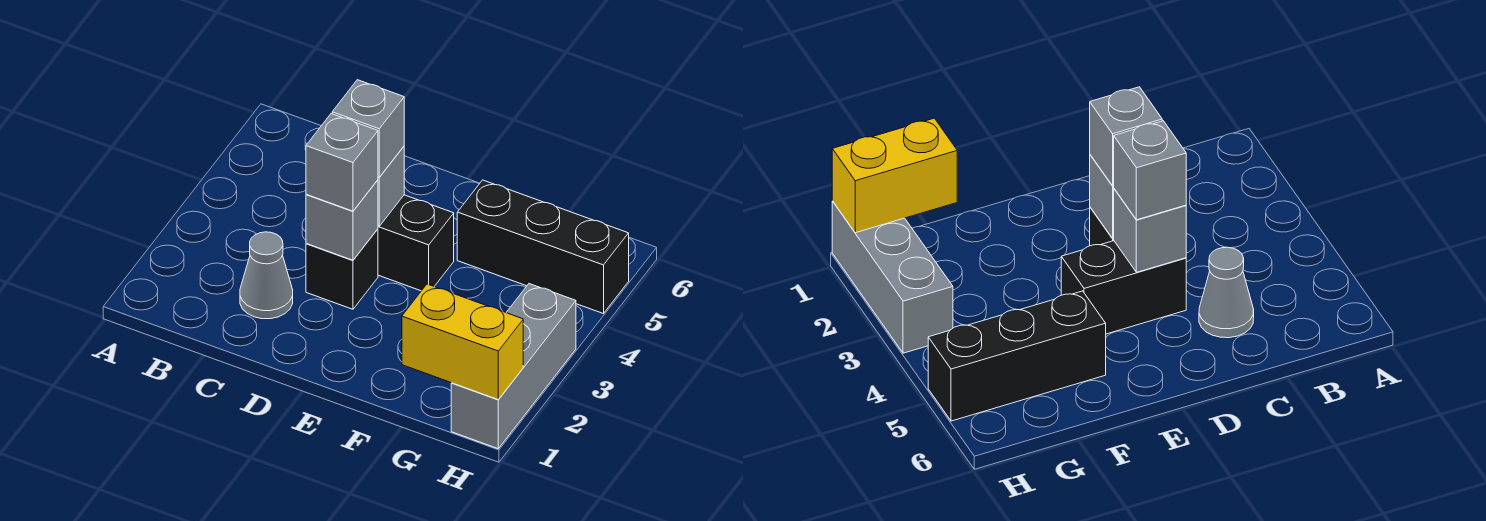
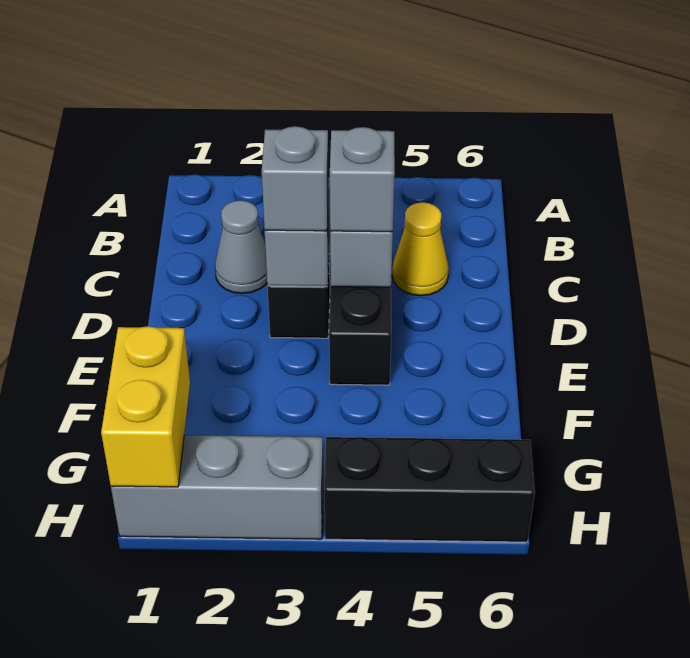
grey cone C5 level 1 -> yellow cone C5 level 1
black brick F5:H5 level 1 -> black brick H4:H6 level 1

